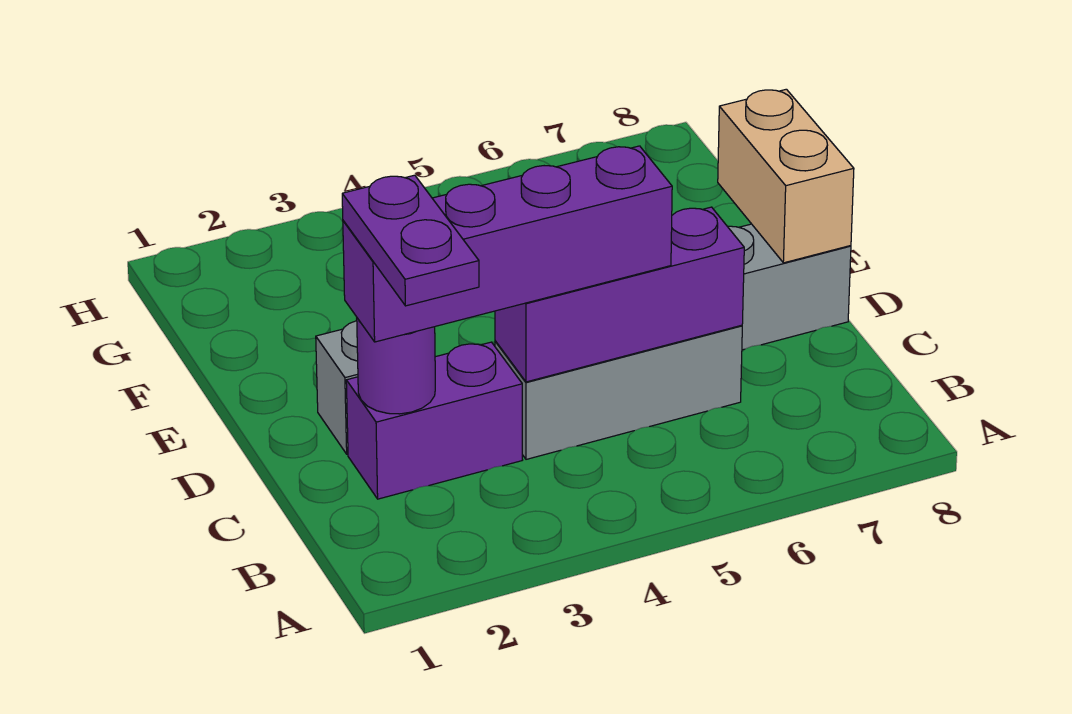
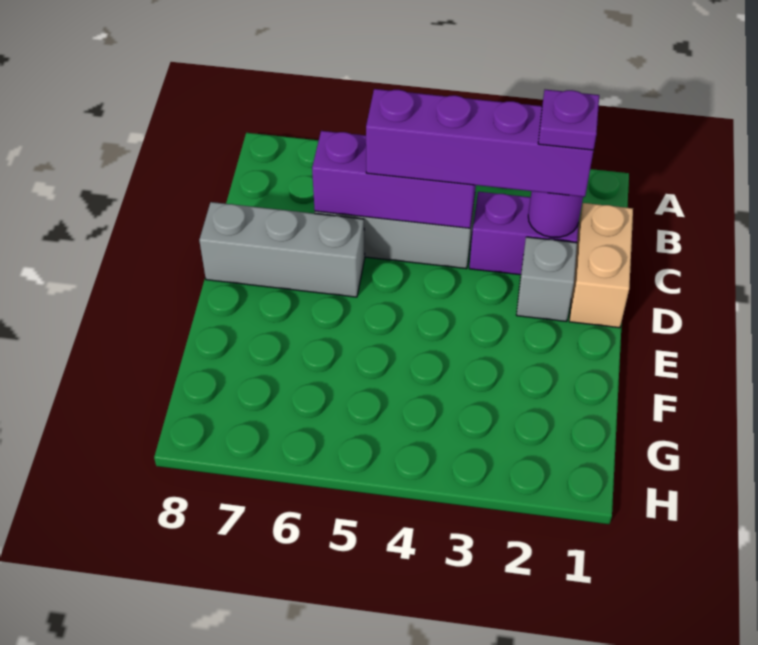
purple plate B2:C2 level 4 -> purple plate C2 level 4
tan brick D8:E8 level 2 -> tan brick C1:D1 level 1

